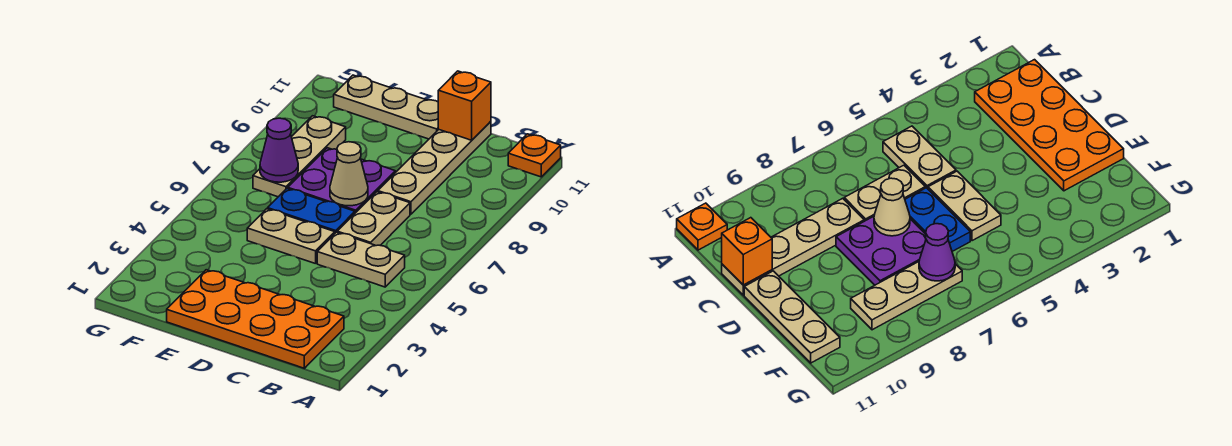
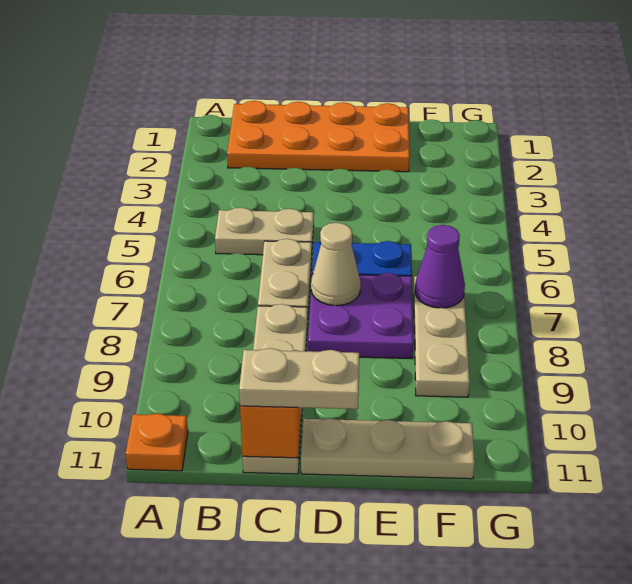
tan plate D5:E5 level 1 -> tan plate C11:D11 level 3

